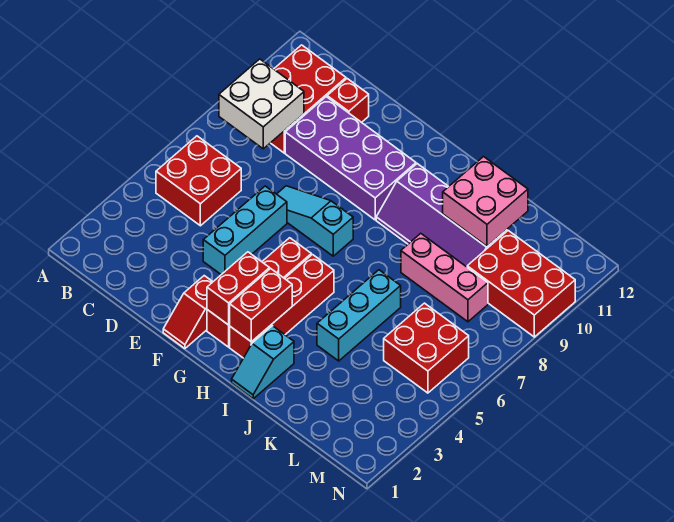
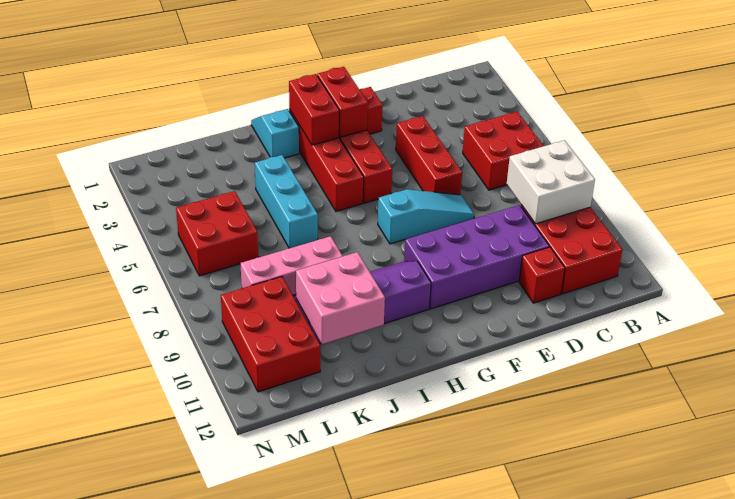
cyan brick E4:E6 level 1 -> red brick E4:E6 level 1
red brick L9:N10 level 1 -> red brick L9:M11 level 1

